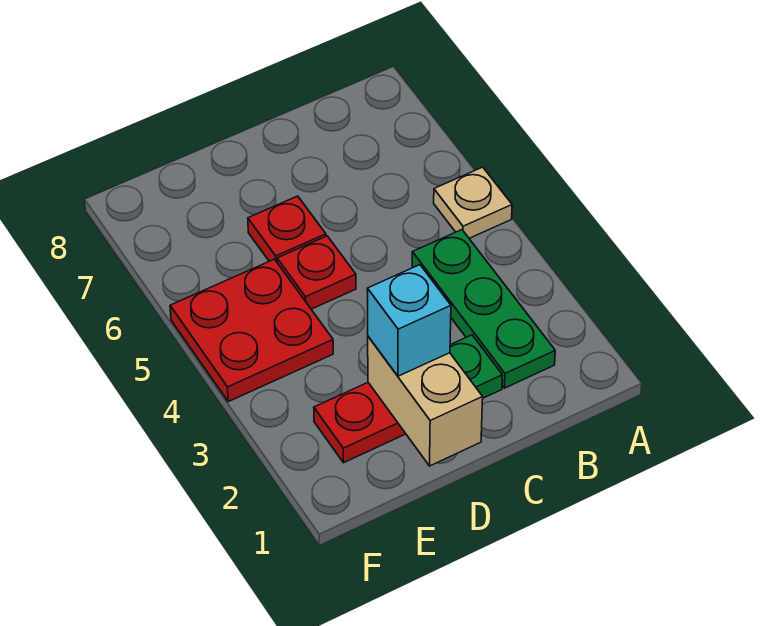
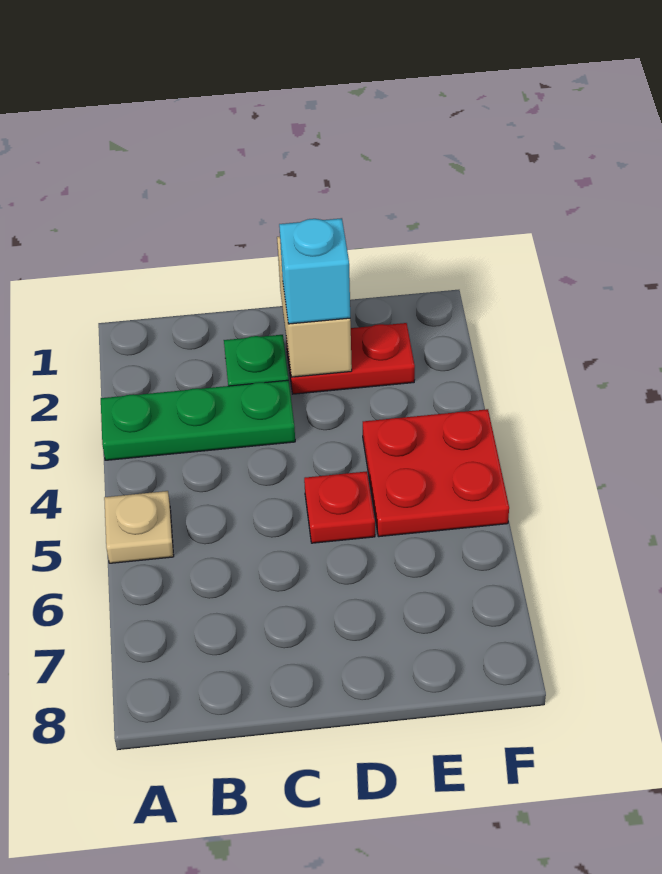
green plate B2:B4 level 1 -> green plate A3:C3 level 1
red plate D6 level 1 -> none

